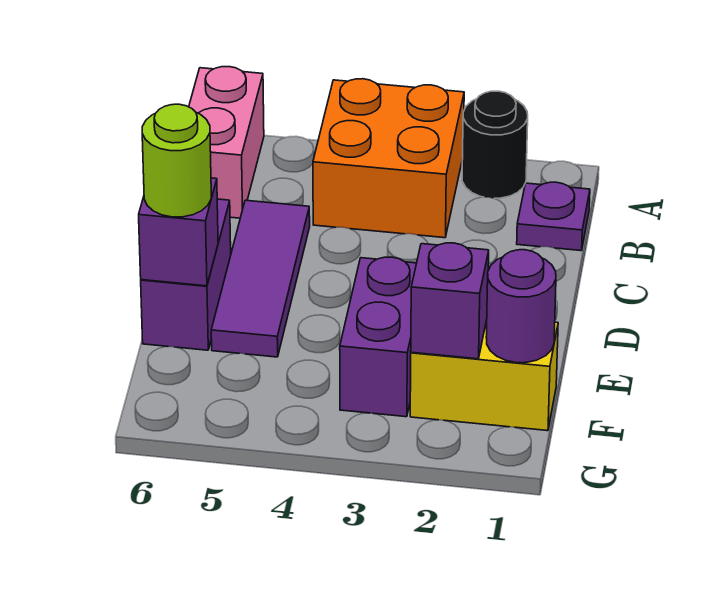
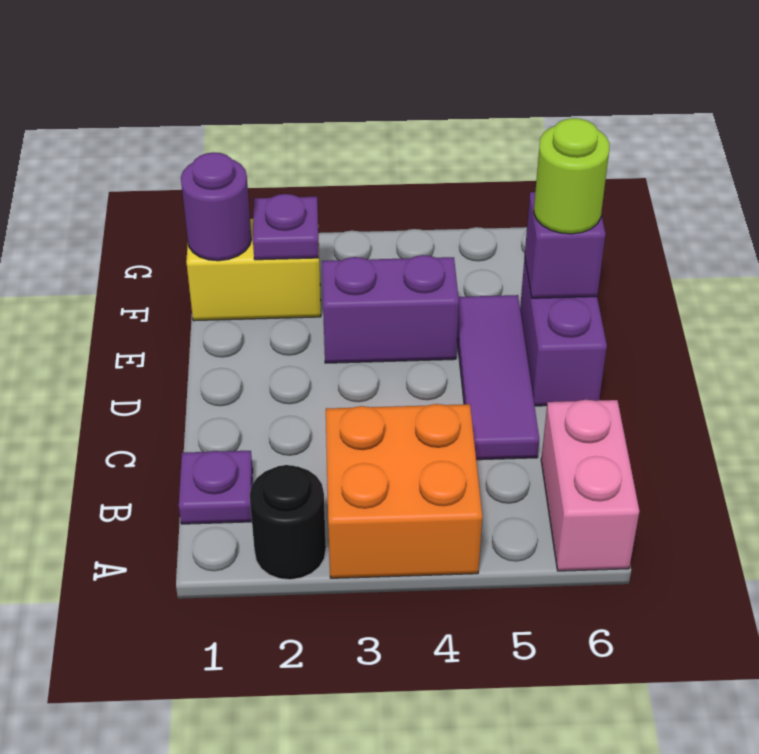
purple brick E3:F3 level 1 -> purple brick E3:E4 level 1
purple brick F2 level 2 -> purple plate F2 level 2

